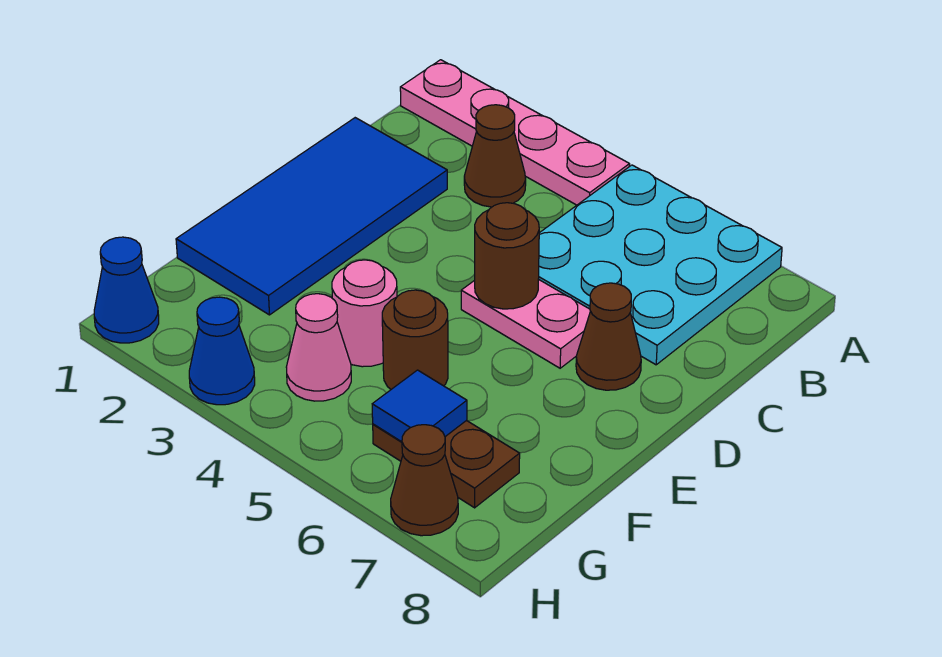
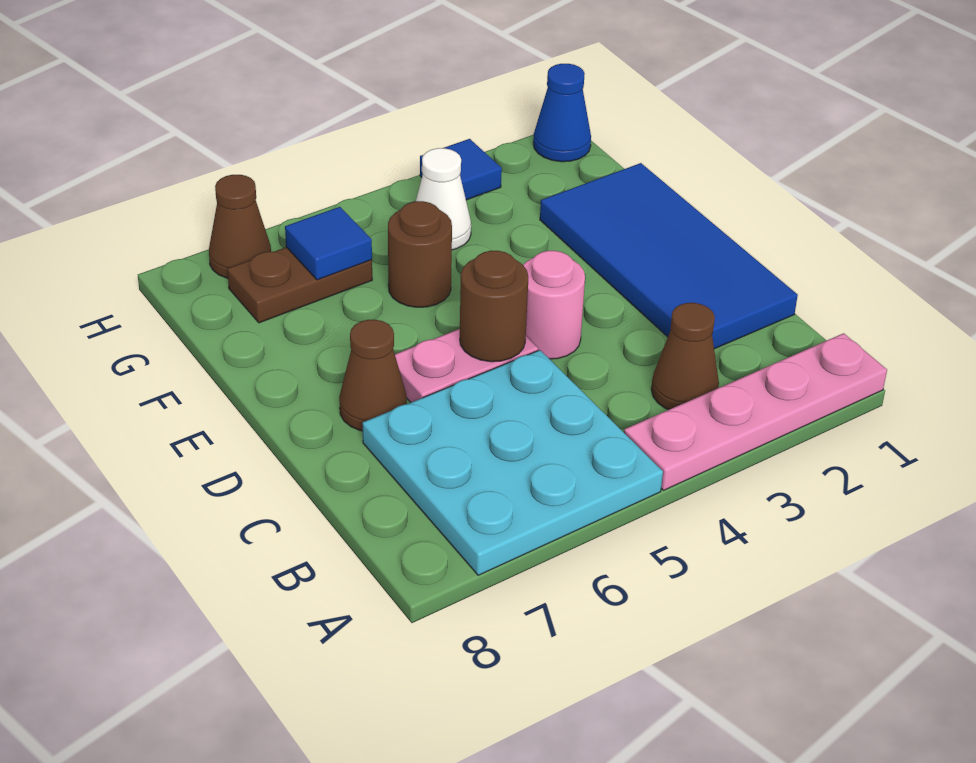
pink round brick F4 level 1 -> pink round brick D4 level 1
pink cone G4 level 1 -> white cone G4 level 1
blue cone H3 level 1 -> blue tile H3 level 1

